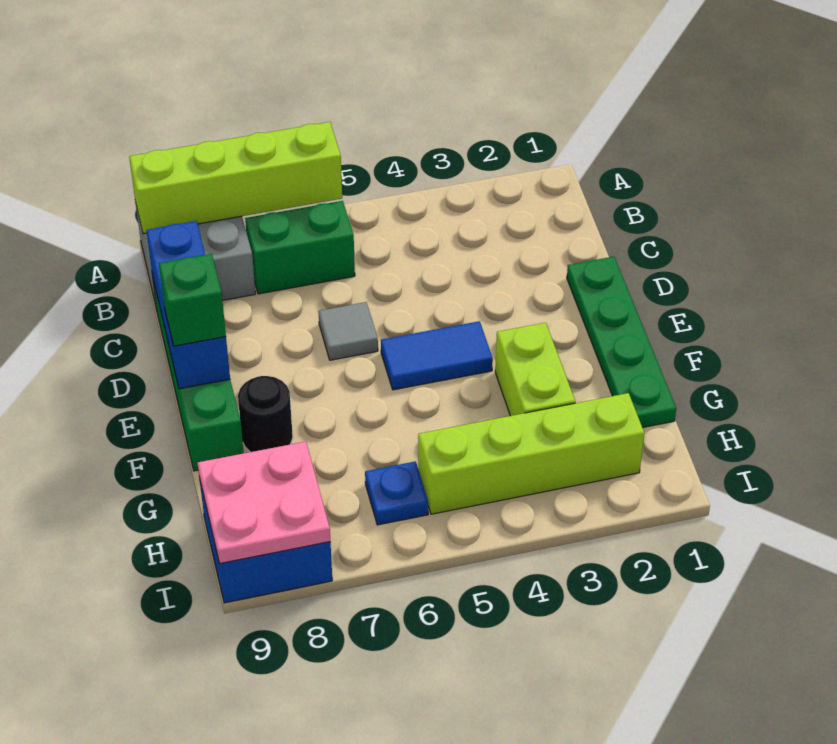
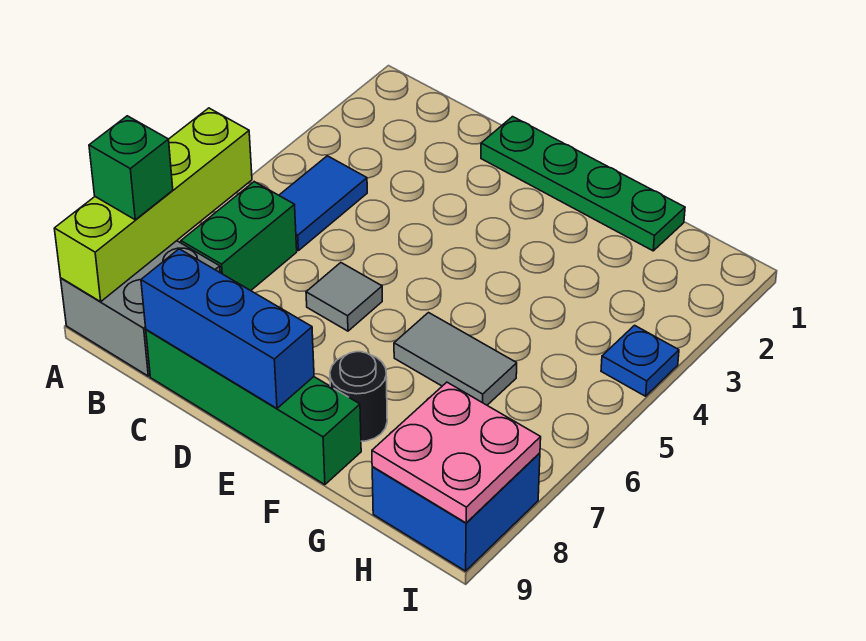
blue tile E4:E5 level 1 -> blue tile B4:B5 level 1
green brick E9 level 3 -> green brick A8 level 3
lime brick F3:G3 level 1 -> none
none -> grey tile F6:G6 level 1
lime brick H2:H5 level 1 -> none
blue plate H6 level 1 -> blue plate I4 level 1

